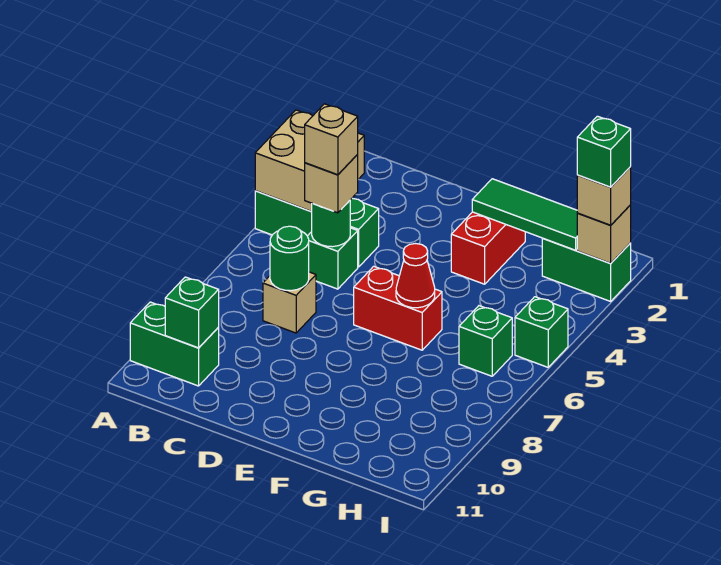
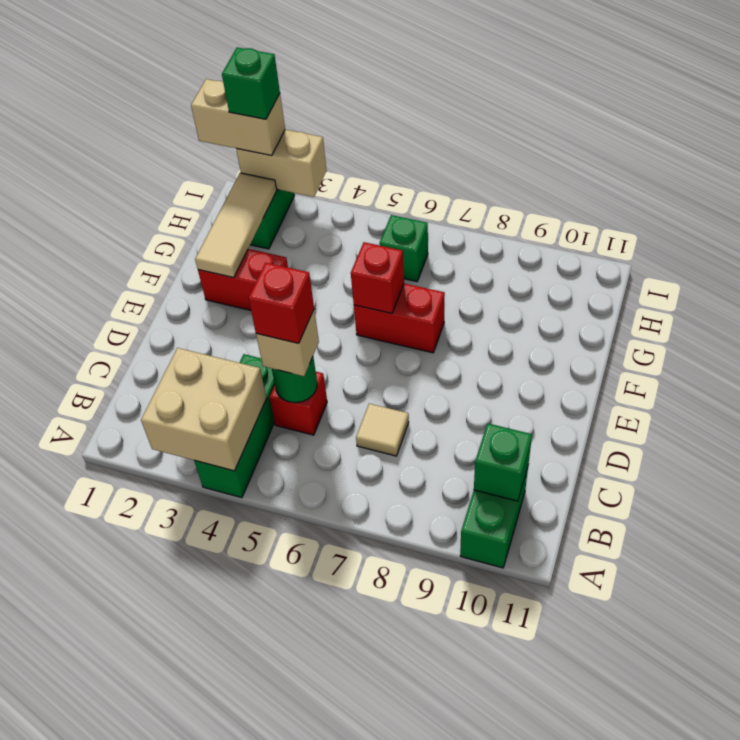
green brick C5 level 1 -> red brick C5 level 1
tan brick C5 level 4 -> red brick C5 level 4
tan brick C7 level 1 -> tan tile C7 level 1
green round brick C7 level 2 -> none
red brick E6:F6 level 1 -> red brick F6:F7 level 1
green tile F2:H2 level 2 -> tan tile F2:H2 level 2
red cone F6 level 2 -> red brick F6 level 2
tan brick I2 level 2 -> tan brick I2:I3 level 2
tan brick I2 level 3 -> tan brick I1:I2 level 3
green brick I5 level 1 -> none

